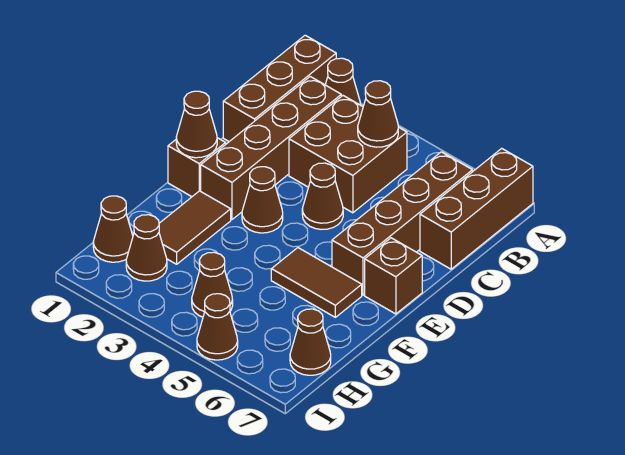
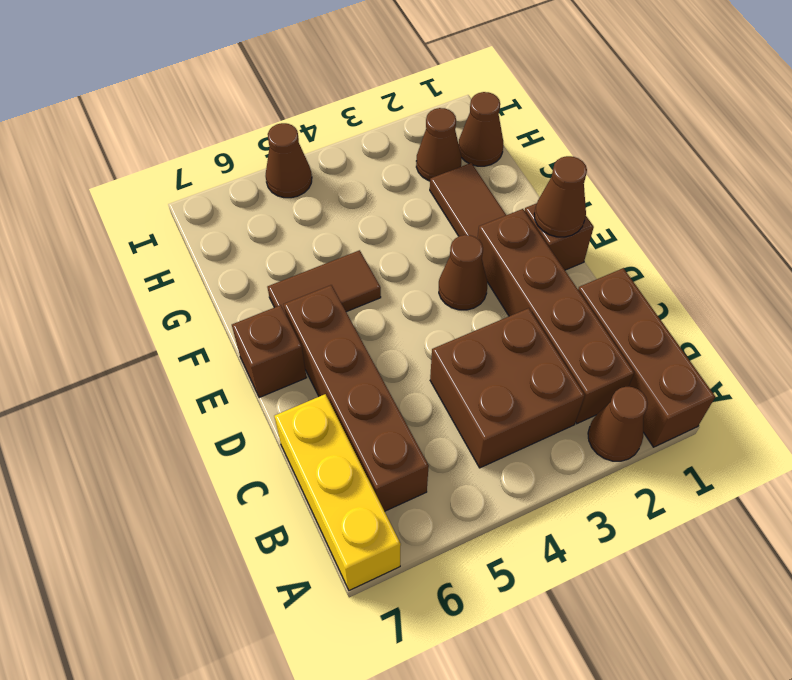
brown brick A7:C7 level 1 -> yellow brick A7:C7 level 1
brown cone B4 level 2 -> none
brown cone D4 level 1 -> none
brown cone H4 level 1 -> none
brown cone H7 level 1 -> none

